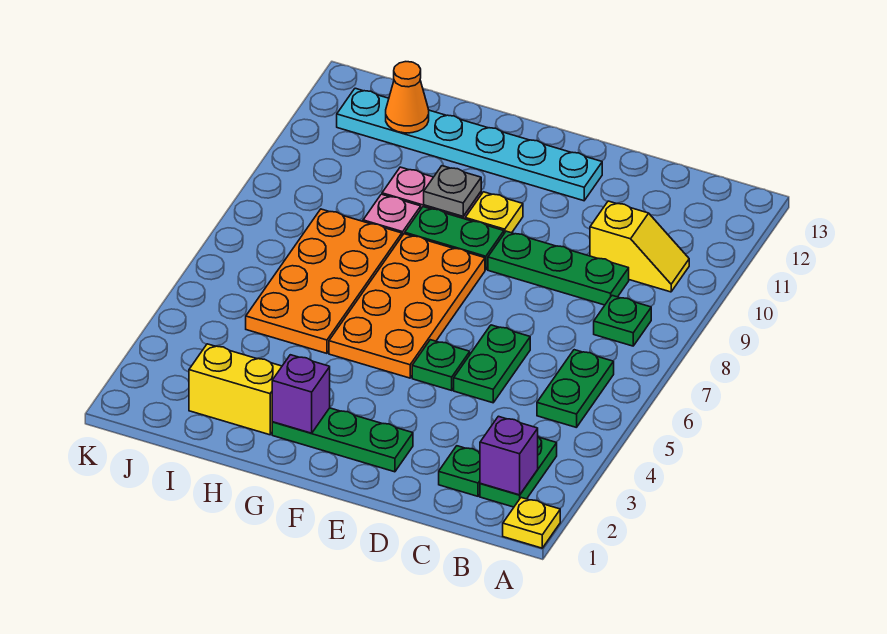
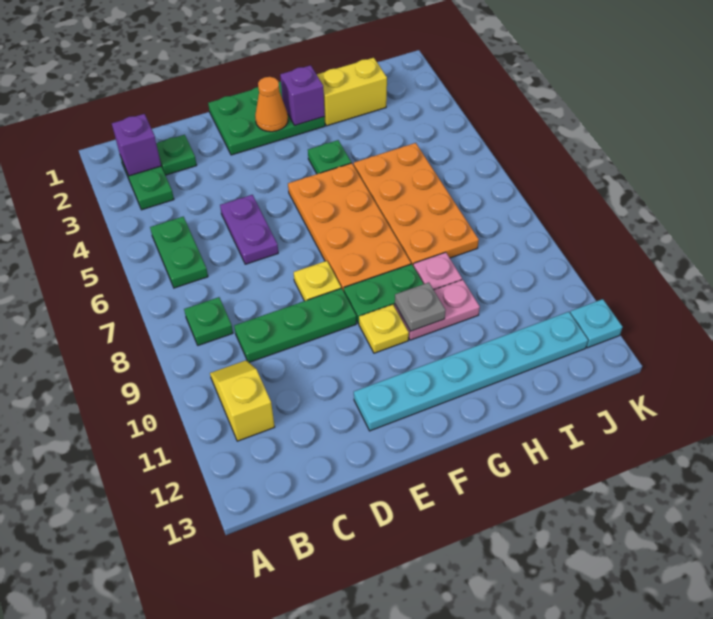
yellow plate A1 level 1 -> yellow plate E8 level 1
yellow slope B10:C10 level 1 top C -> yellow slope B10:B11 level 1 top 11
green plate D5:D6 level 1 -> purple plate D5:D6 level 1
green plate E2:G2 level 1 -> green plate E1:G2 level 1
green plate E5 level 1 -> green plate G4 level 1
orange cone I12 level 2 -> orange cone F2 level 2
none -> cyan plate K12 level 1

